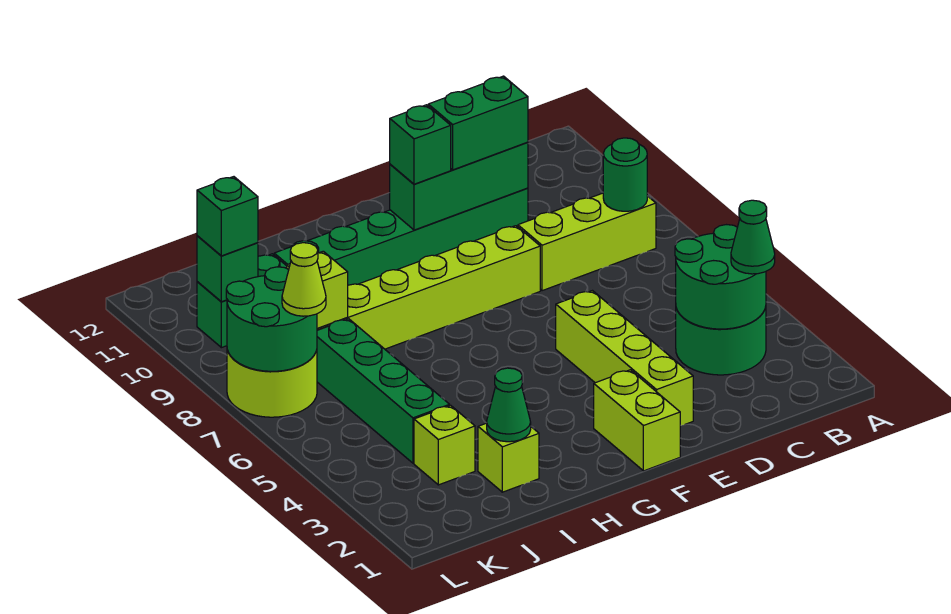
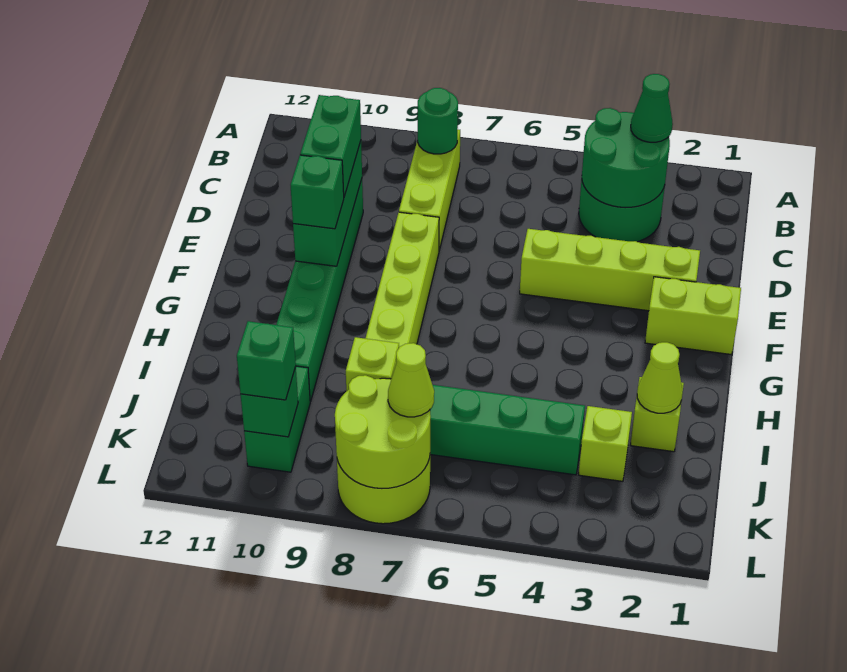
green cone I2 level 2 -> lime cone I2 level 2
green round brick K7:L8 level 2 -> lime round brick K7:L8 level 2

